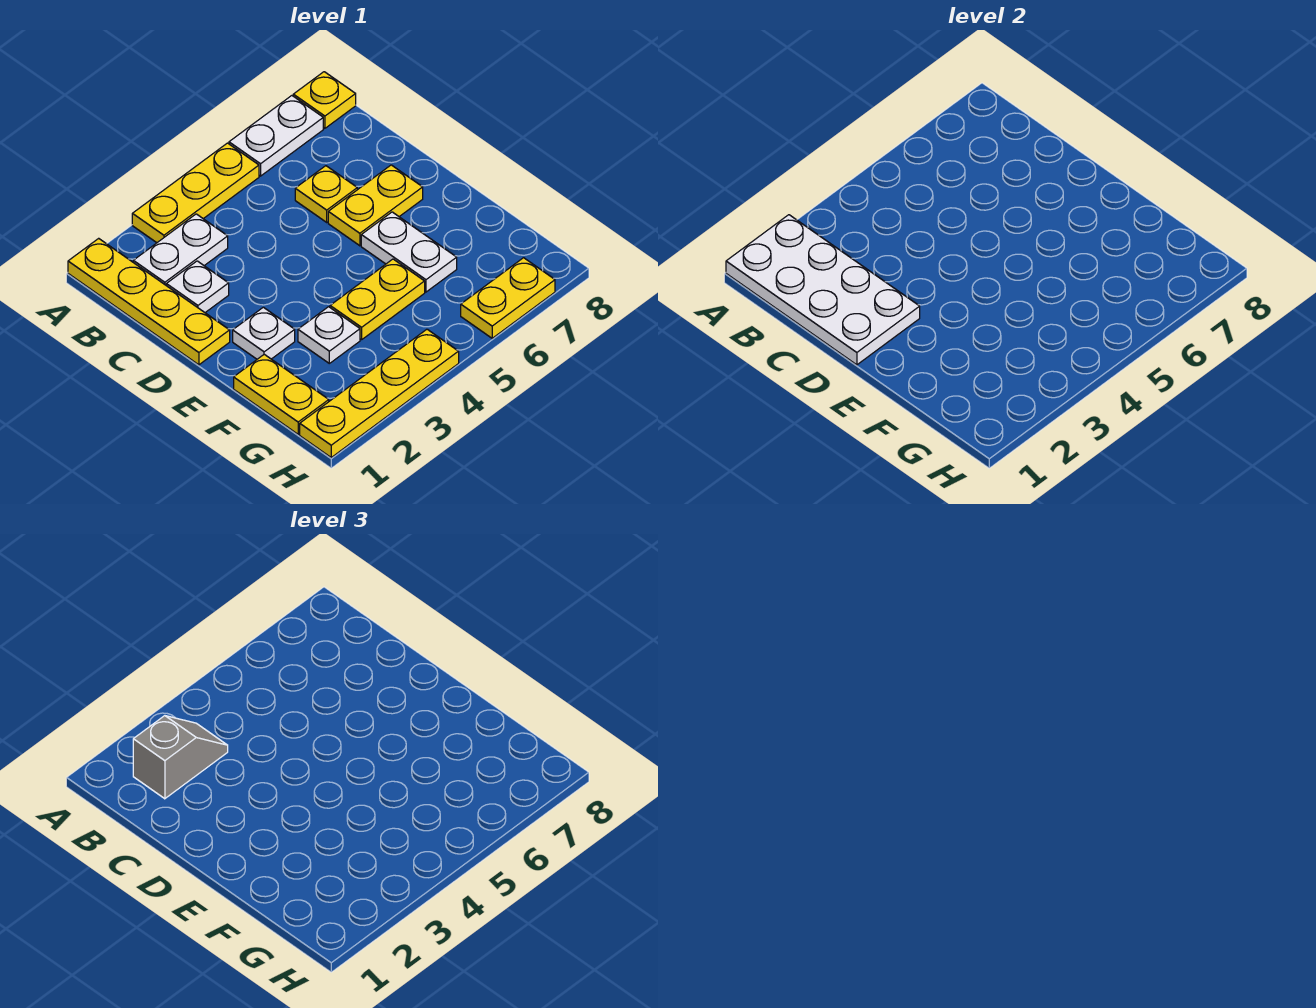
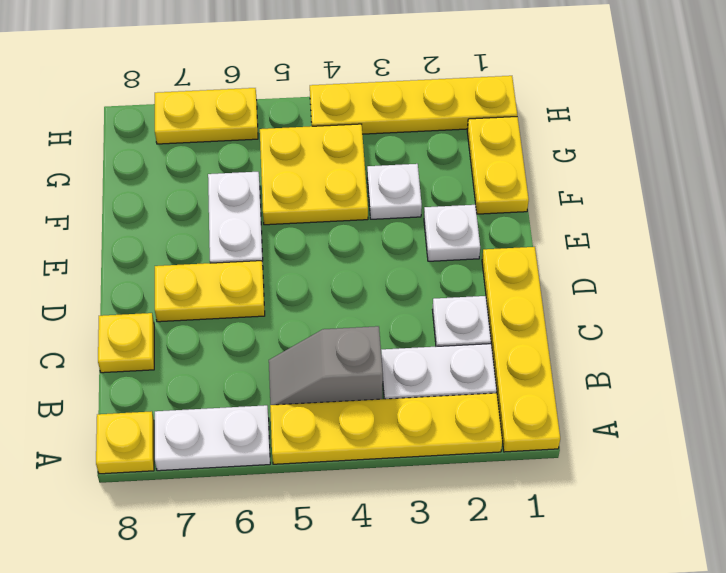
white plate A1:D2 level 2 -> none
yellow plate A3:A5 level 1 -> yellow plate A2:A5 level 1
grey slope B2:B3 level 3 top 2 -> grey slope B4:B5 level 1 top 4
yellow plate C6 level 1 -> yellow plate C8 level 1
yellow plate F4:F5 level 1 -> yellow plate F4:G5 level 1

